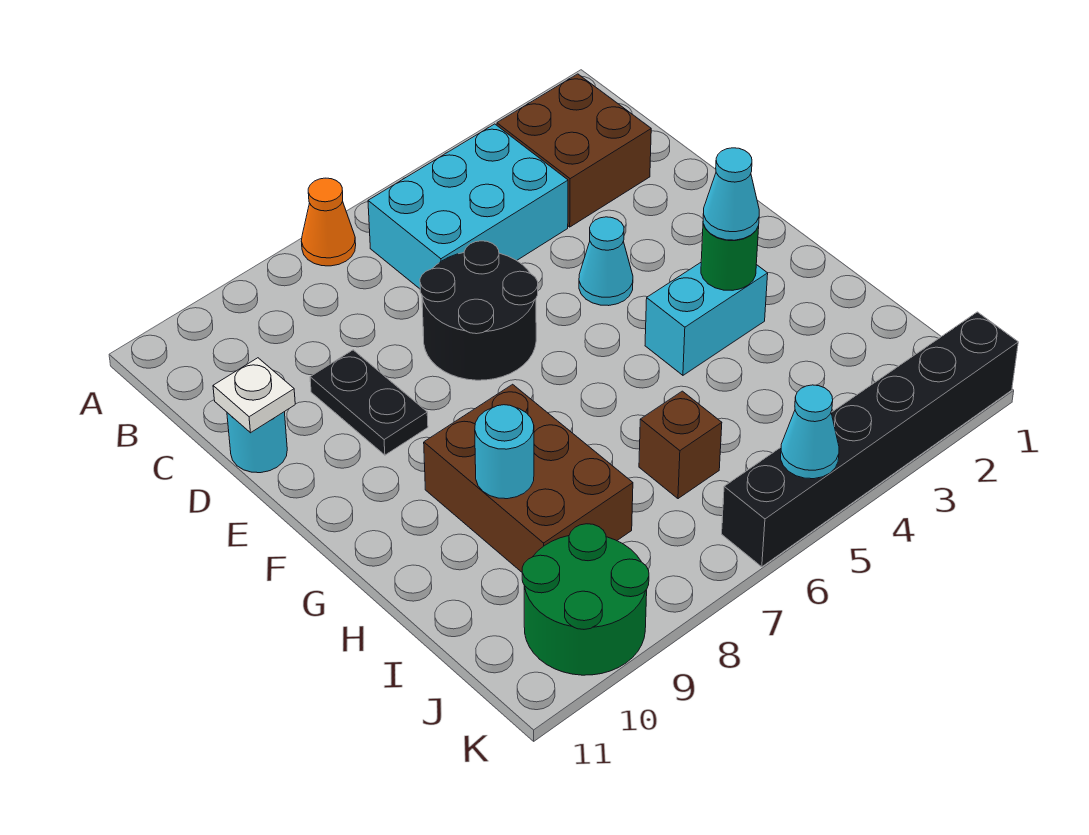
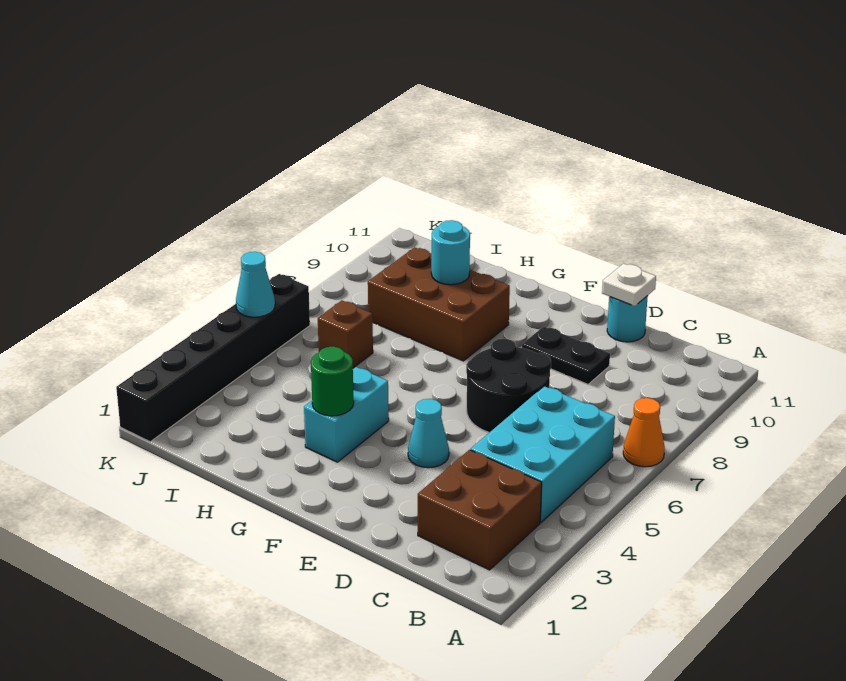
cyan cone G3 level 3 -> none
green round brick J9:K10 level 1 -> none

